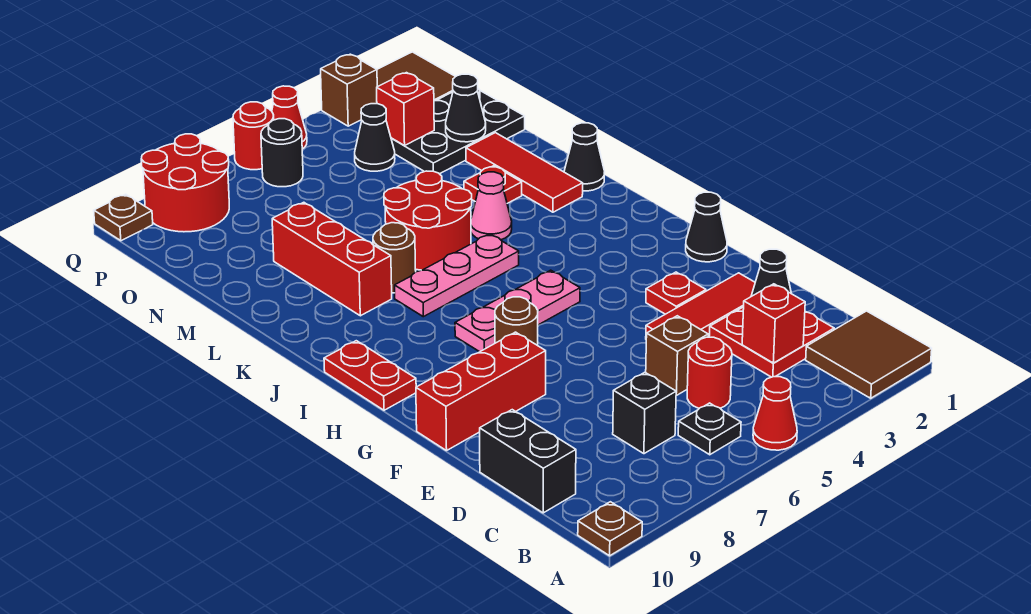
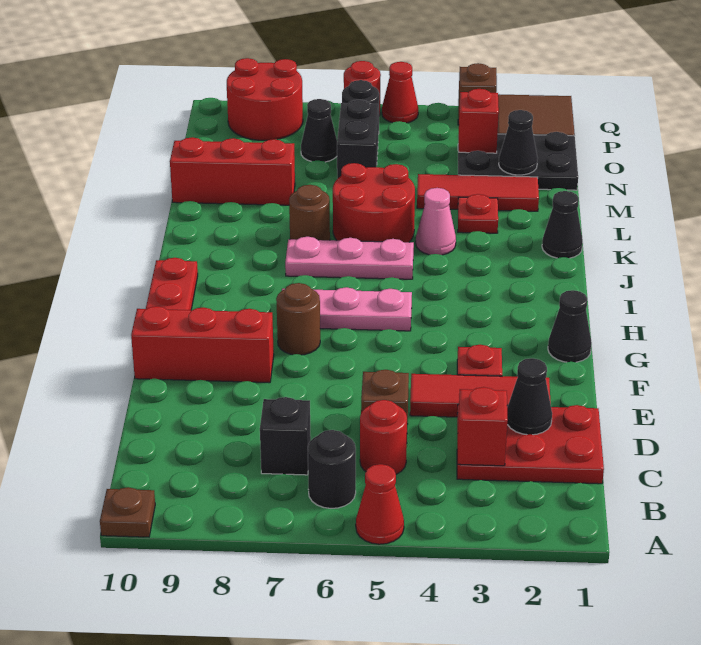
brown tile A1:B2 level 1 -> none
black plate B6 level 1 -> black round brick B6 level 1
red plate C2:D3 level 1 -> red plate C1:D3 level 1
black brick C10:D10 level 1 -> black brick N6:O6 level 1
red tile K2:M2 level 1 -> red tile M2:M4 level 1
red brick K8:M8 level 1 -> red brick M8:M10 level 1
black cone O4 level 1 -> black cone O7 level 1
brown plate Q10 level 1 -> none

